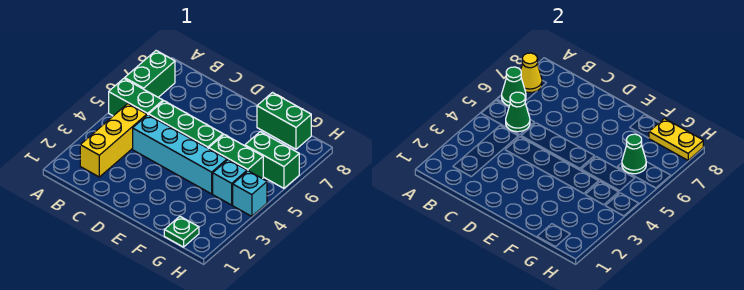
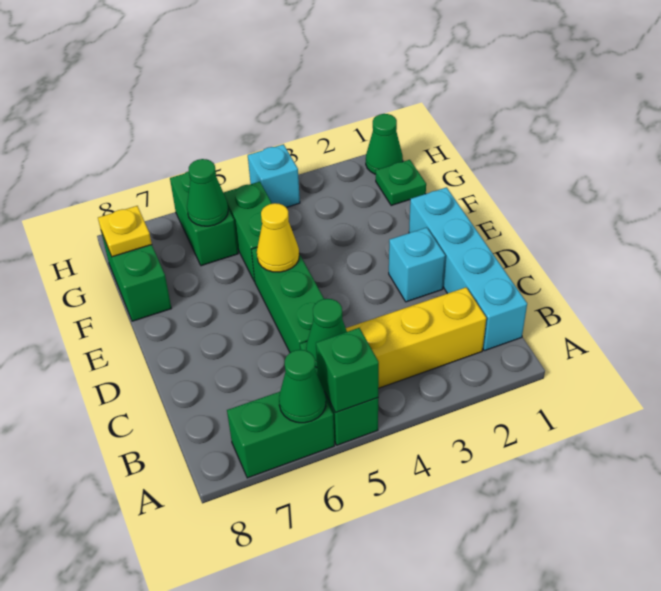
none -> green brick A5 level 2
yellow cone A7 level 2 -> yellow cone E5 level 2
cyan brick C4:F4 level 1 -> cyan brick B1:E1 level 1
cyan brick G4 level 1 -> cyan brick D2 level 1
yellow plate G8:H8 level 2 -> yellow plate G8 level 2
none -> green cone H1 level 1

